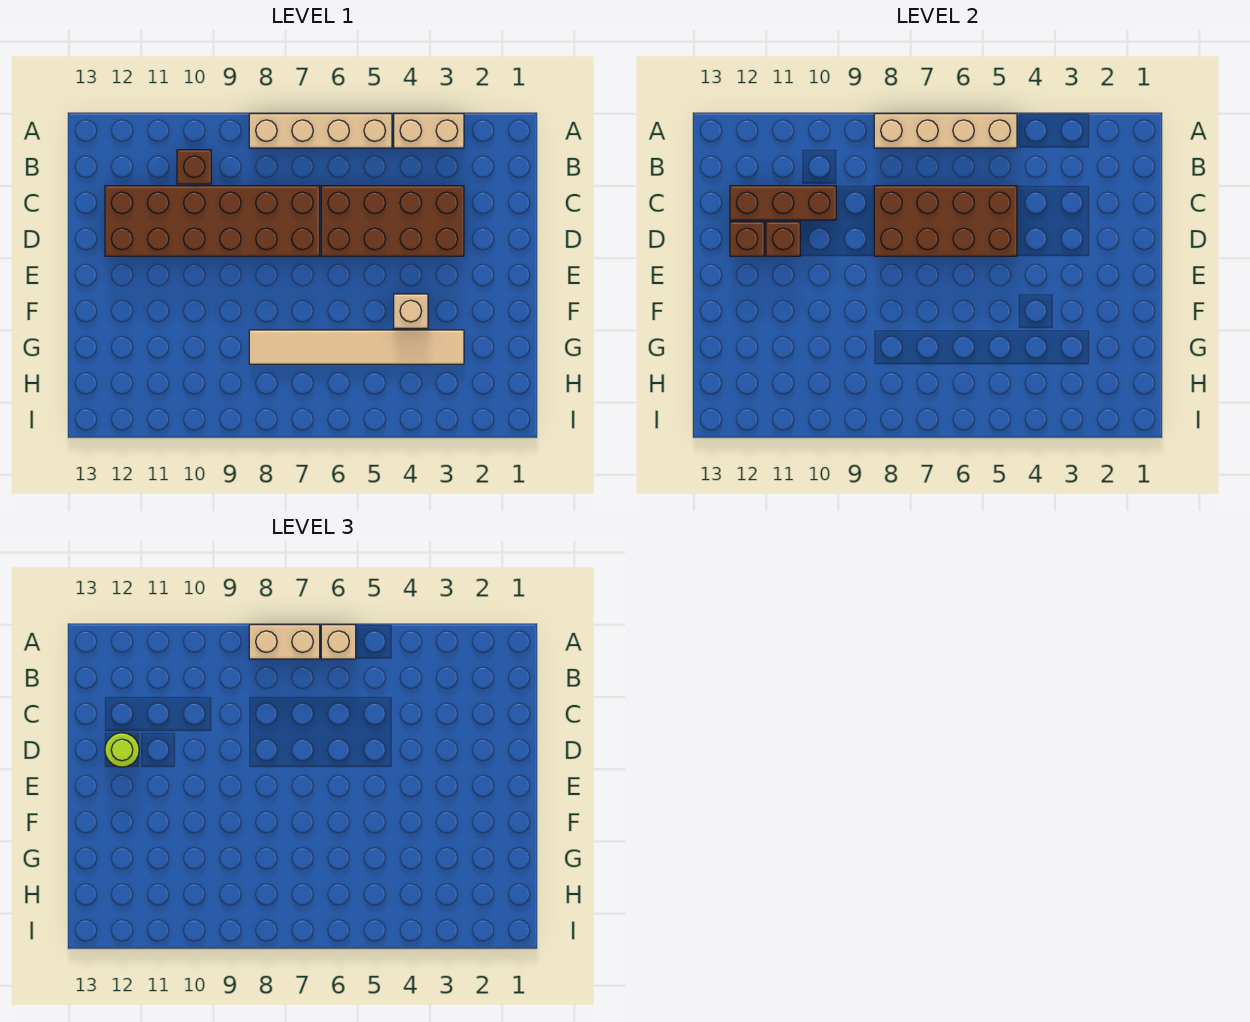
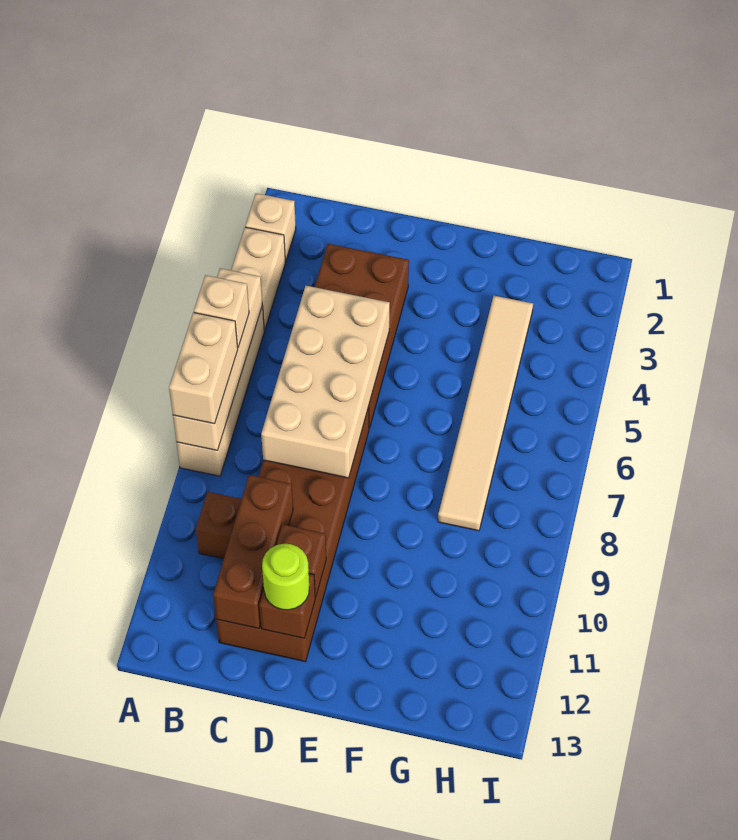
brown brick C5:D8 level 2 -> tan brick C5:D8 level 2
tan brick F4 level 1 -> tan brick A2 level 1

